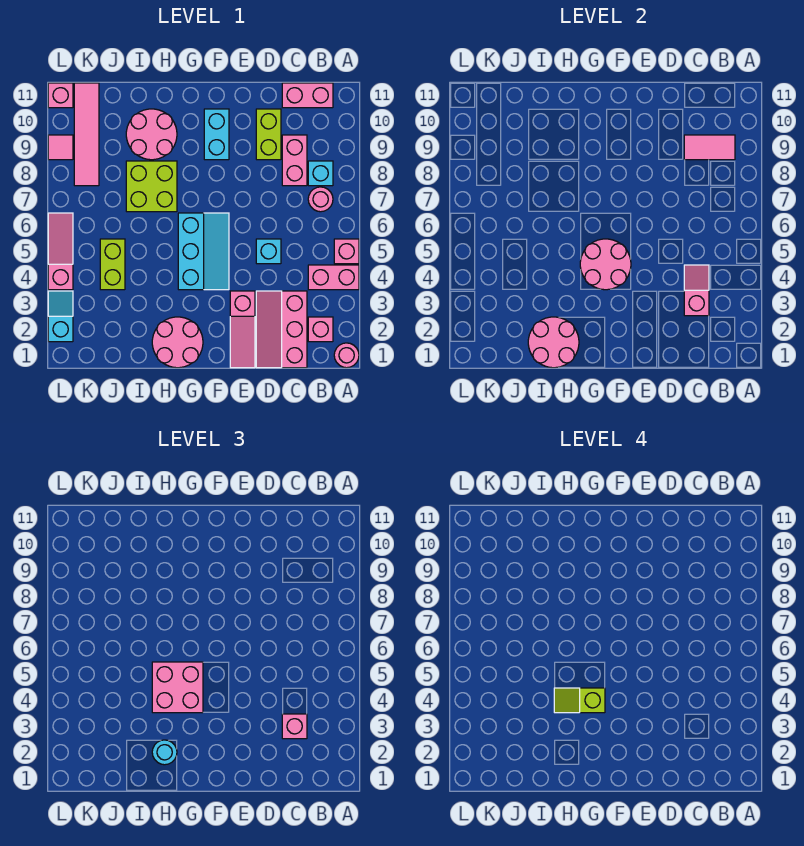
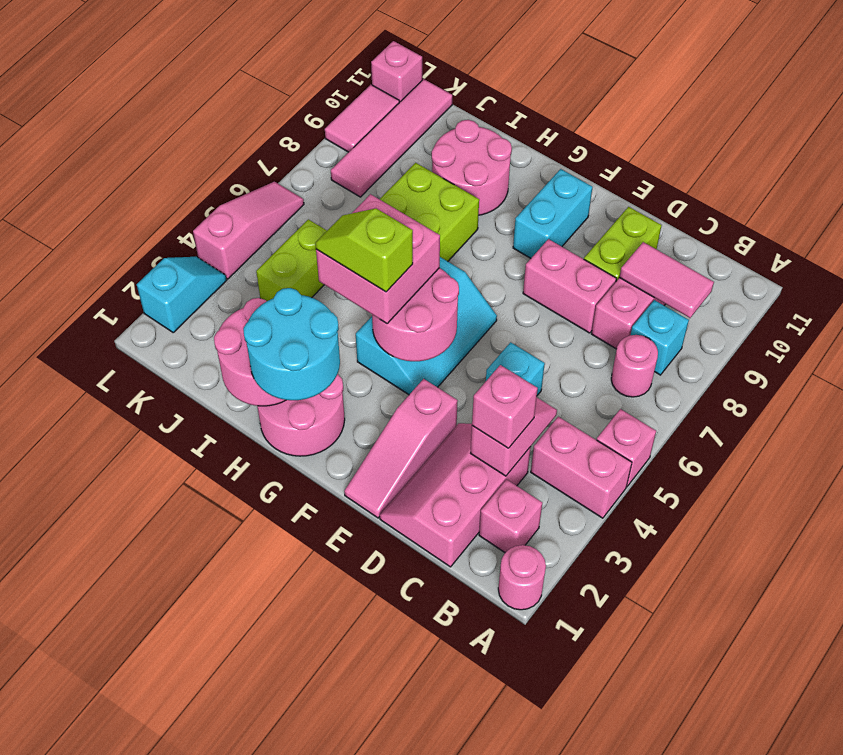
pink brick B11:C11 level 1 -> pink brick D8:E8 level 1
cyan round brick H2 level 3 -> cyan round brick G1:H2 level 3
pink tile L9 level 1 -> pink tile L9:L10 level 1

